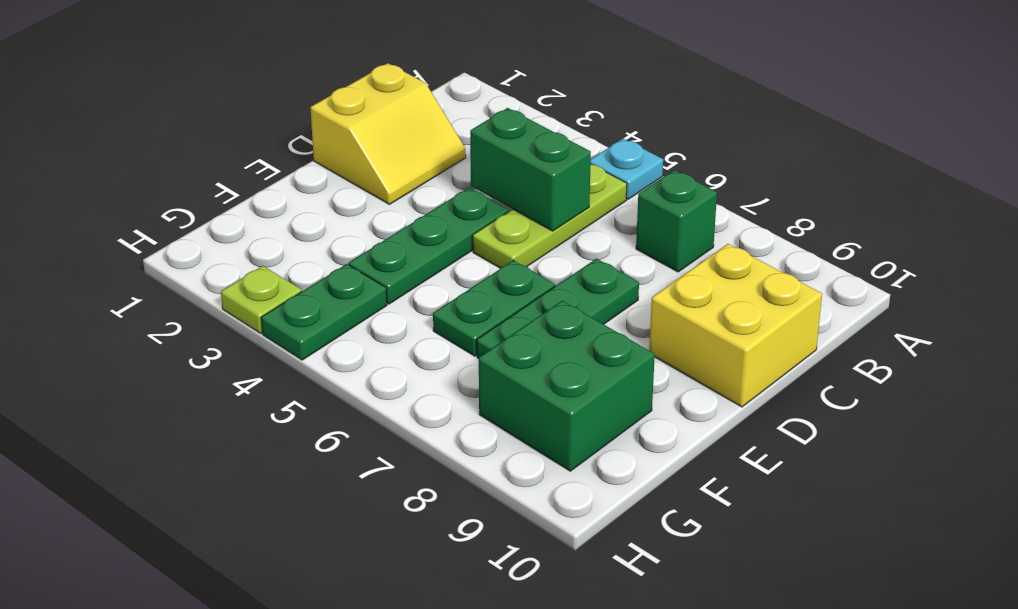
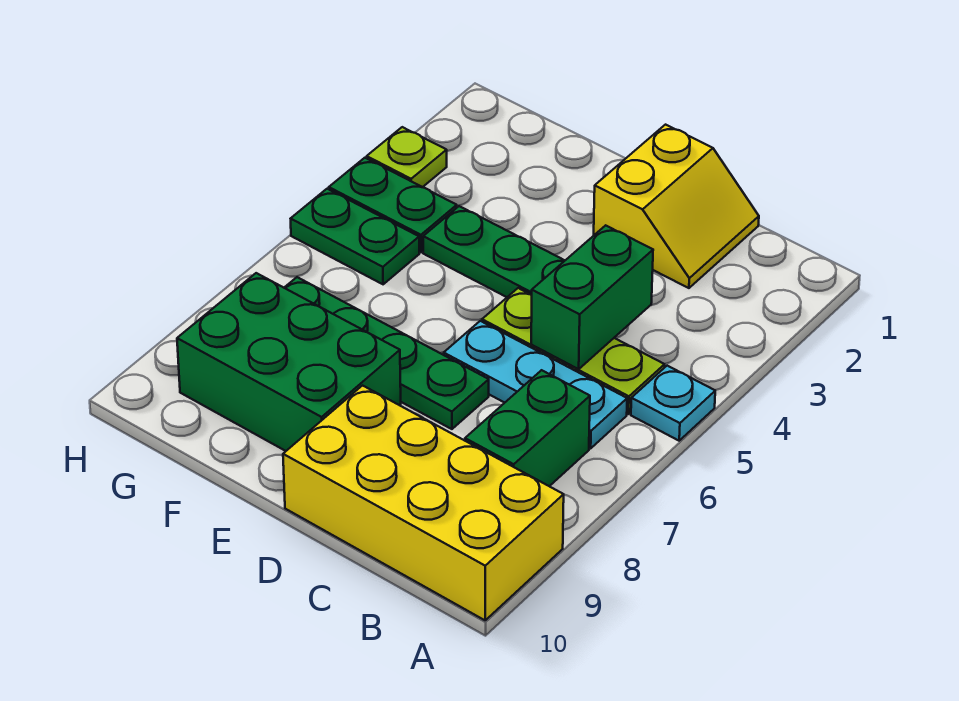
none -> cyan plate B6:D6 level 1
green brick B7 level 1 -> green brick B7:B8 level 1
yellow slope C1:D2 level 1 top 1 -> yellow slope C1:D2 level 1 top D
yellow brick C9:D10 level 1 -> yellow brick A9:D10 level 1
green plate D7:F7 level 1 -> green plate D7:G7 level 1
green plate E6:F6 level 1 -> green plate G5:H5 level 1
green brick F8:G9 level 1 -> green brick E8:G9 level 1

